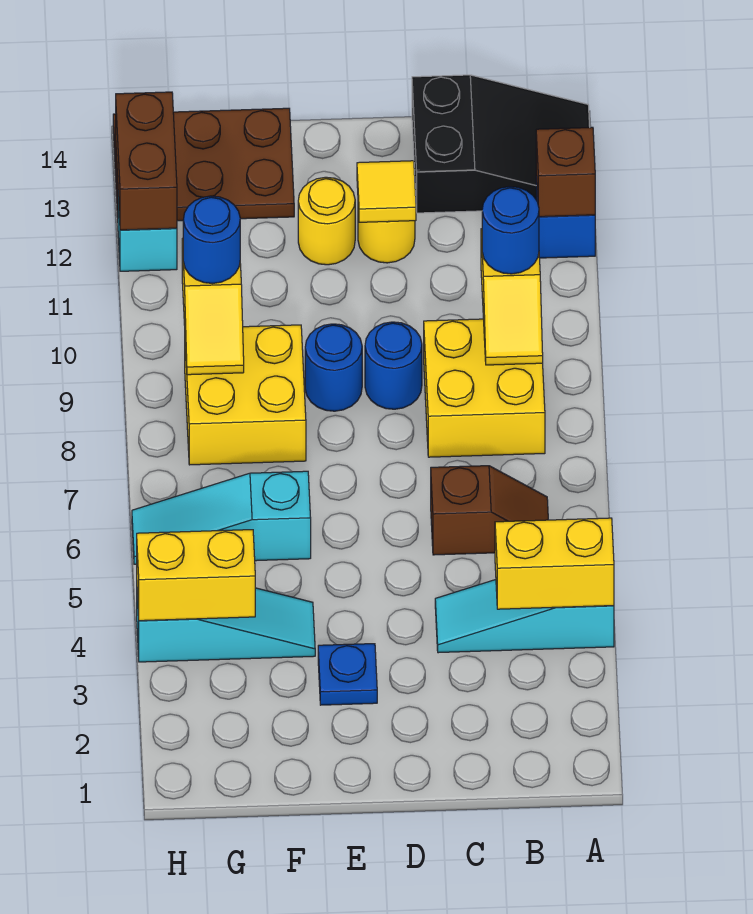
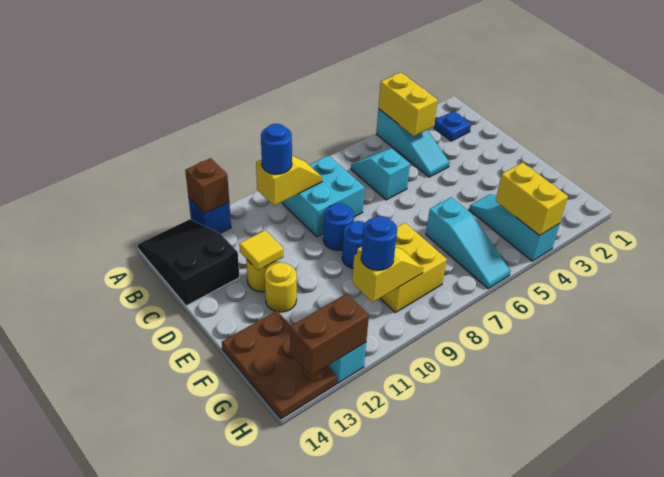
brown slope B6:C6 level 1 top C -> cyan slope B6:C6 level 1 top C
yellow brick B8:C9 level 1 -> cyan brick B8:C9 level 1
blue plate E3 level 1 -> blue plate B2 level 1

